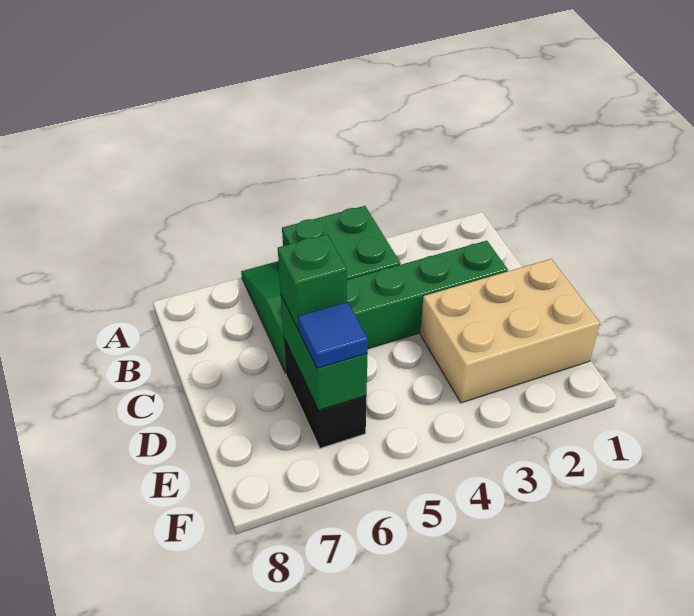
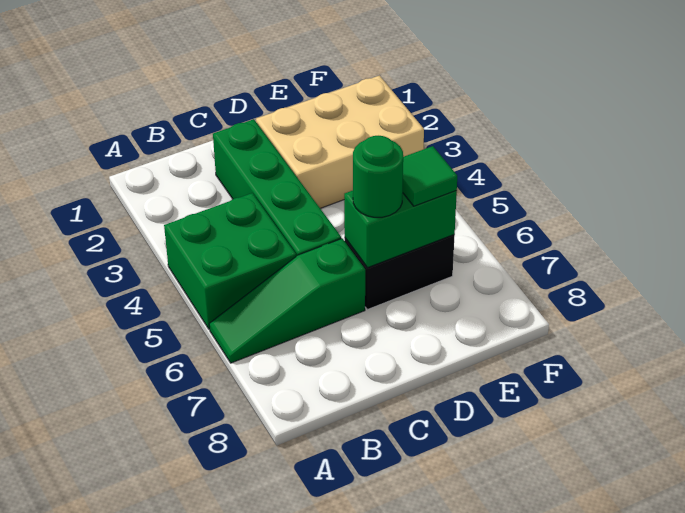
tan brick D1:E3 level 1 -> tan brick D2:F3 level 1
green brick D6 level 3 -> green round brick D6 level 3
blue tile E6 level 3 -> green tile E6 level 3

